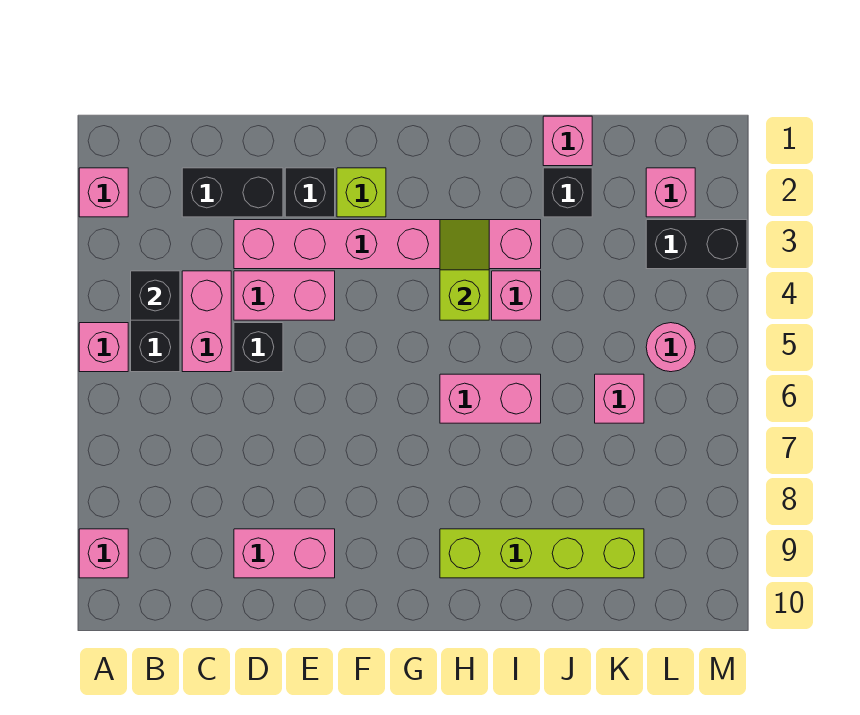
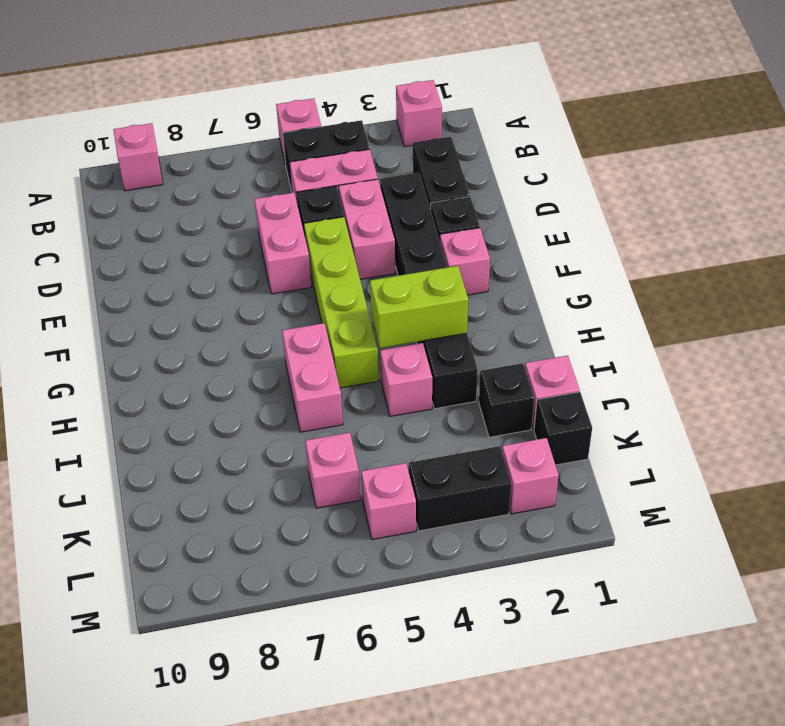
black brick B4 level 2 -> black brick K1 level 1
pink brick D3:I3 level 1 -> black brick D3:I3 level 1
pink brick D9:E9 level 1 -> pink brick D6:E6 level 1
lime brick F2 level 1 -> pink brick F2 level 1
lime slope H3:H4 level 2 top 4 -> lime brick H3:H4 level 2
lime brick H9:K9 level 1 -> lime brick E5:H5 level 1
black brick L3:M3 level 1 -> black brick L3:L4 level 1
pink round brick L5 level 1 -> pink brick L5 level 1

